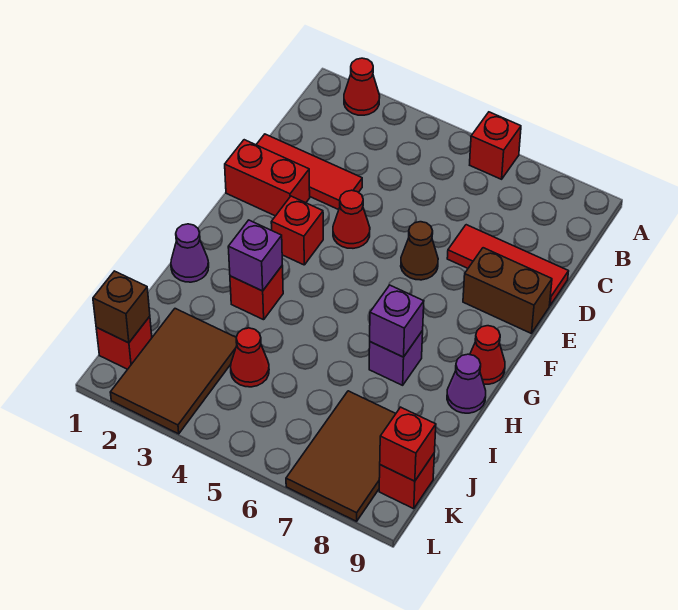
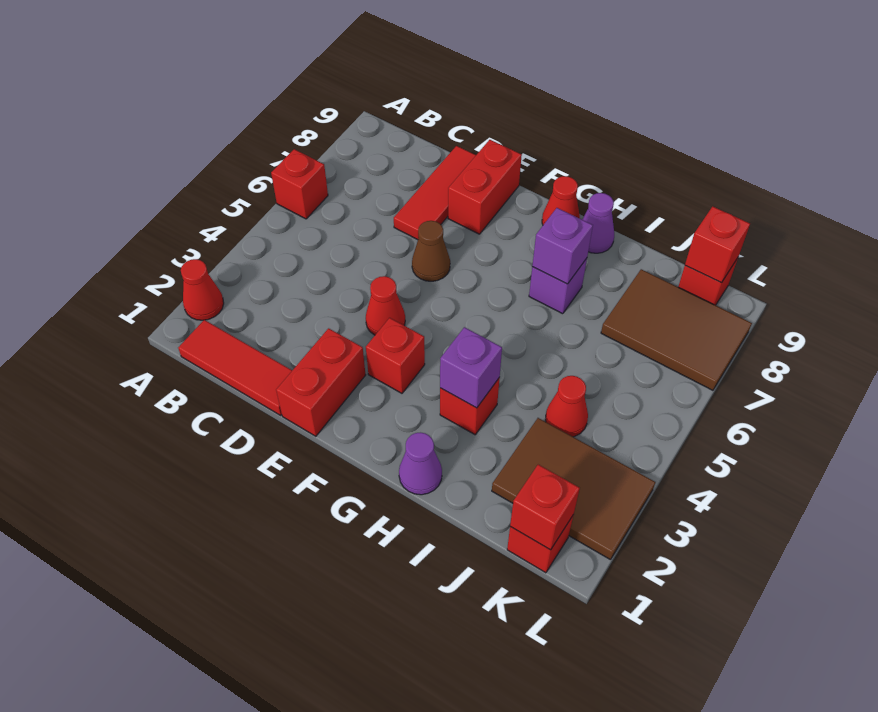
red tile D1:D3 level 1 -> red tile B1:D1 level 1
brown brick E8:E9 level 1 -> red brick E8:E9 level 1
brown brick K1 level 2 -> red brick K1 level 2

